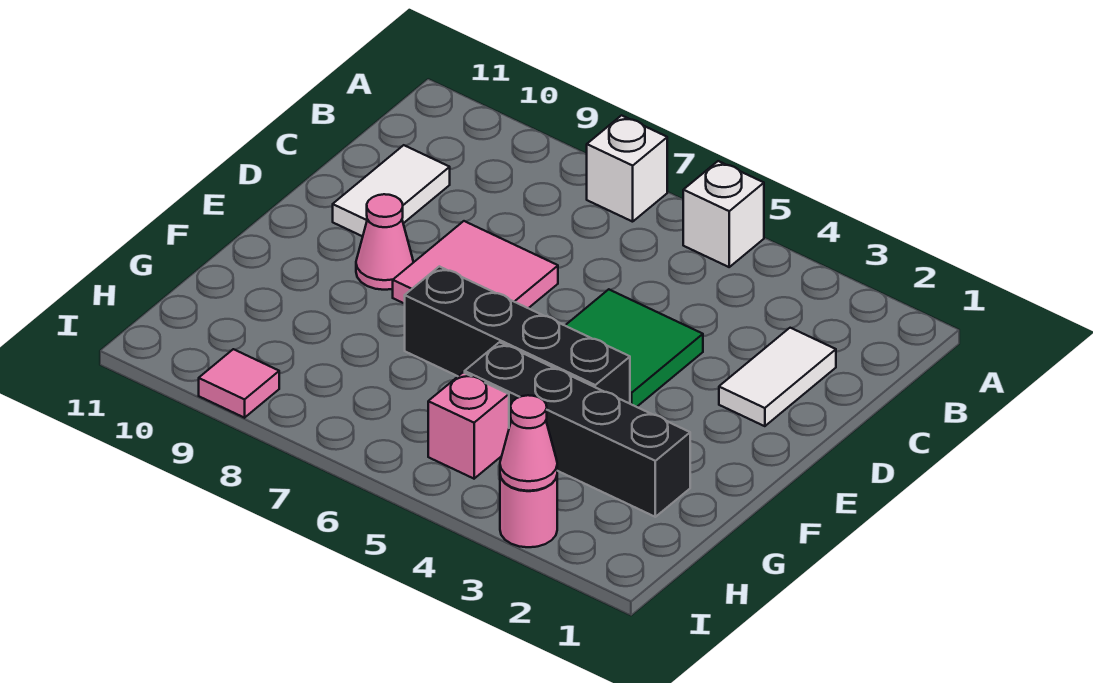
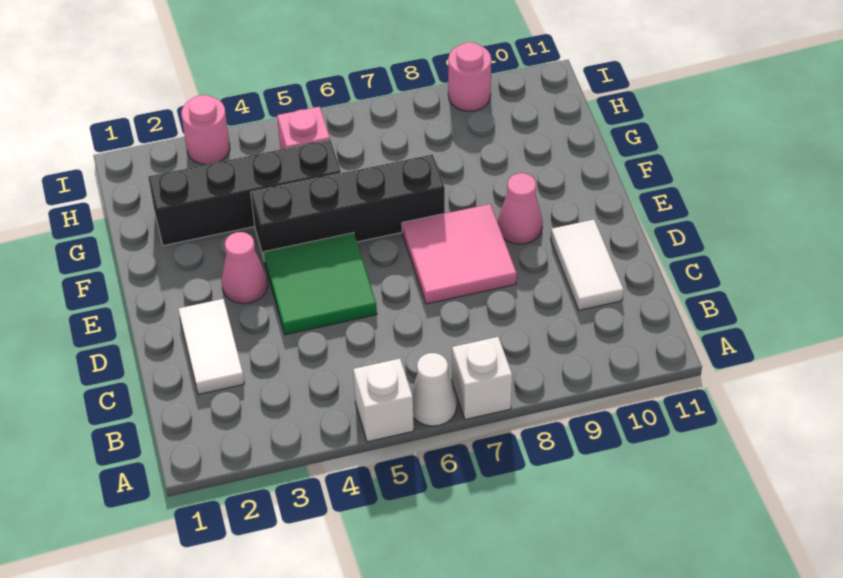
none -> white cone A6 level 1
pink cone I3 level 2 -> pink cone E3 level 1
pink tile I9 level 1 -> pink round brick I9 level 1

